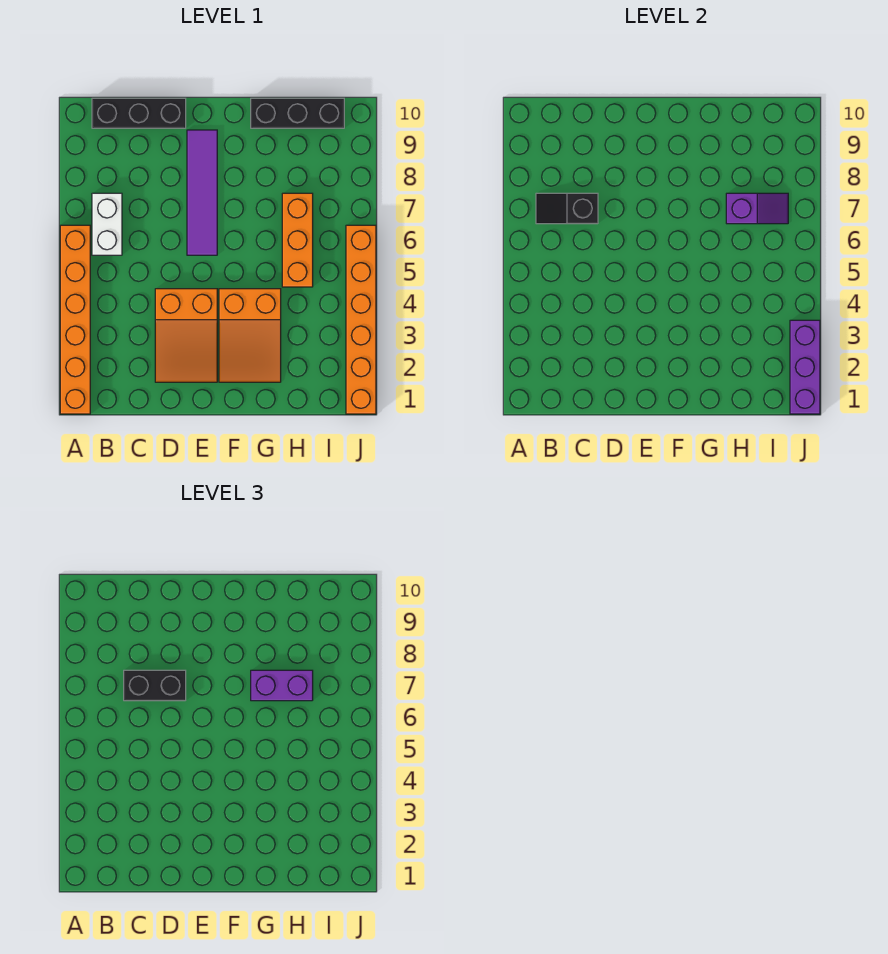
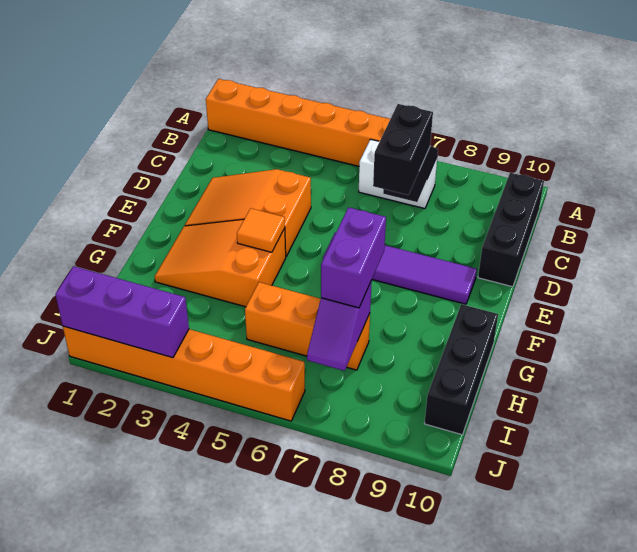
none -> orange tile F4 level 2

